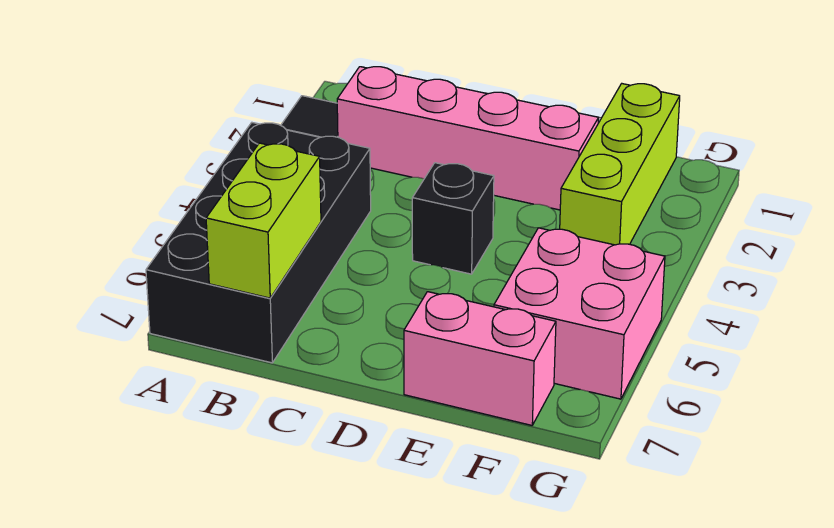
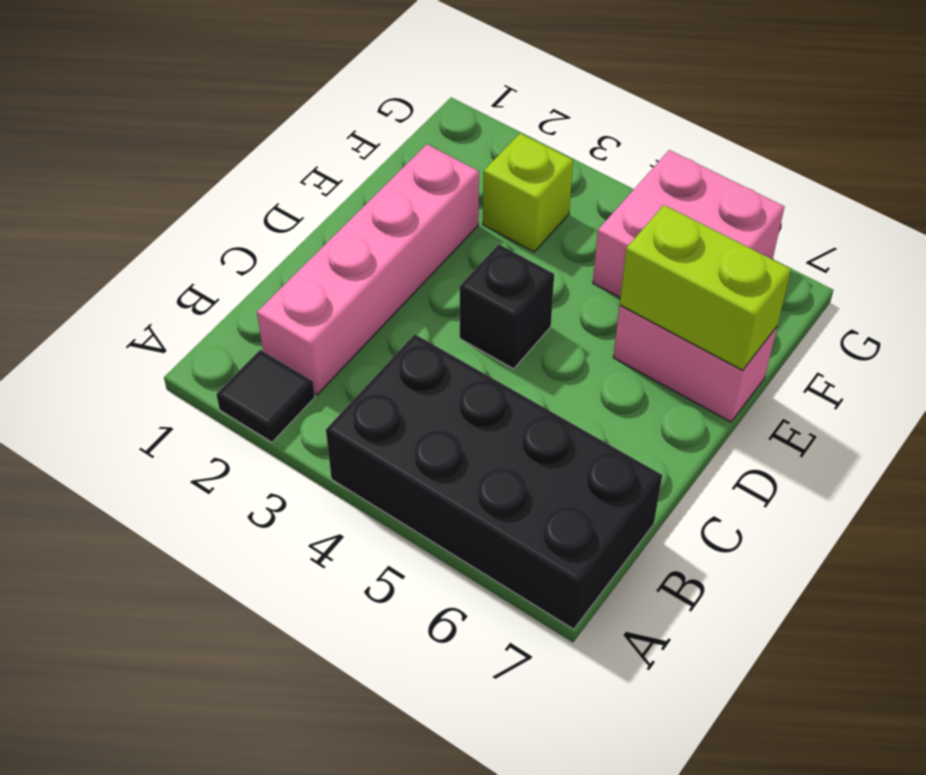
lime brick B6:B7 level 2 -> lime brick E6:E7 level 2
pink brick E7:F7 level 1 -> pink brick E6:E7 level 1
lime brick F1:F3 level 1 -> lime brick F3 level 1

